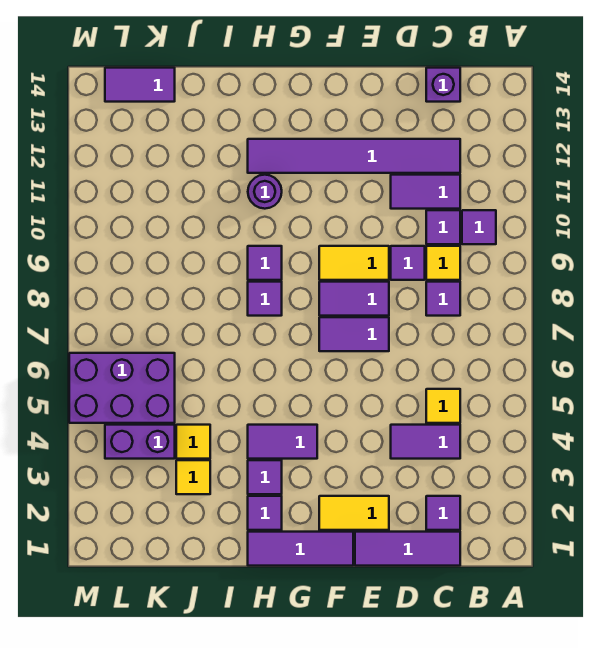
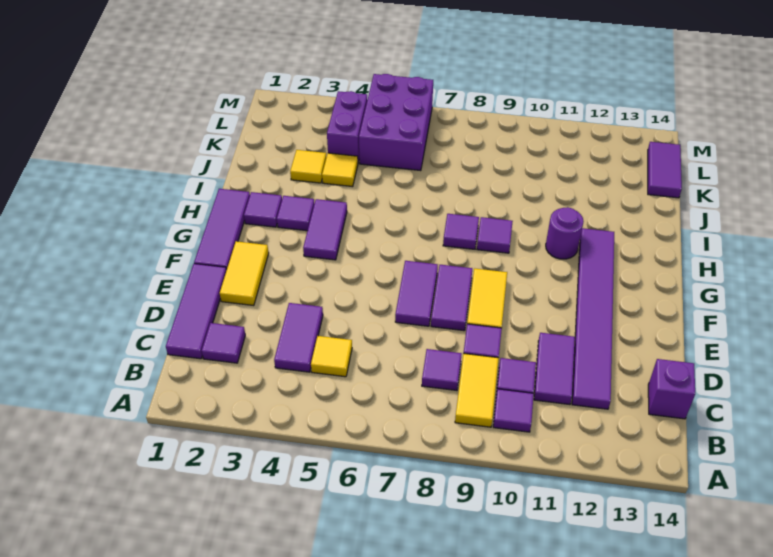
yellow tile C9 level 1 -> yellow tile B9:C9 level 1

